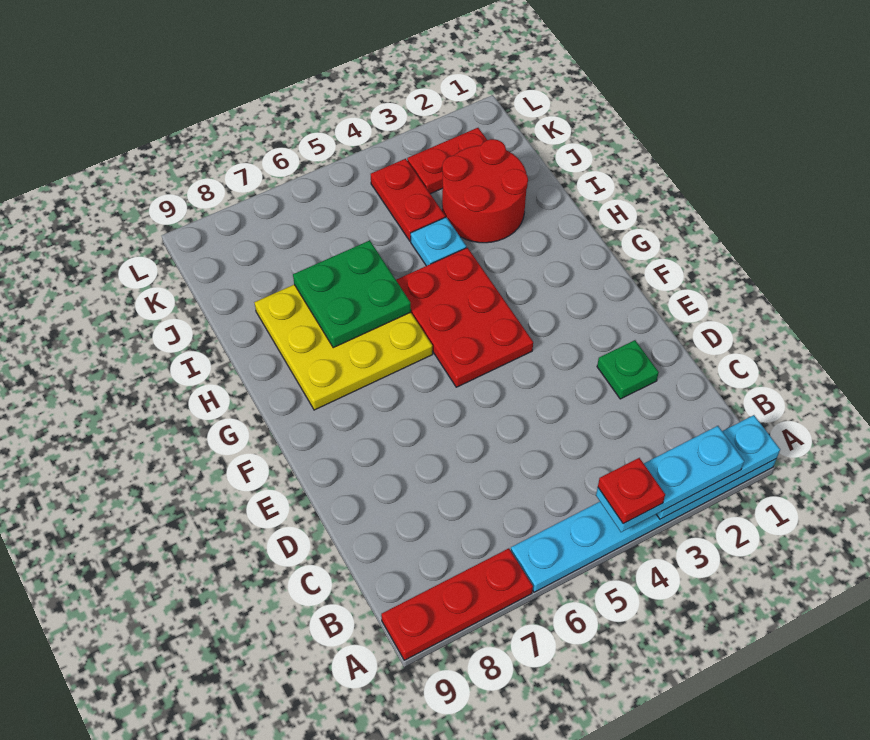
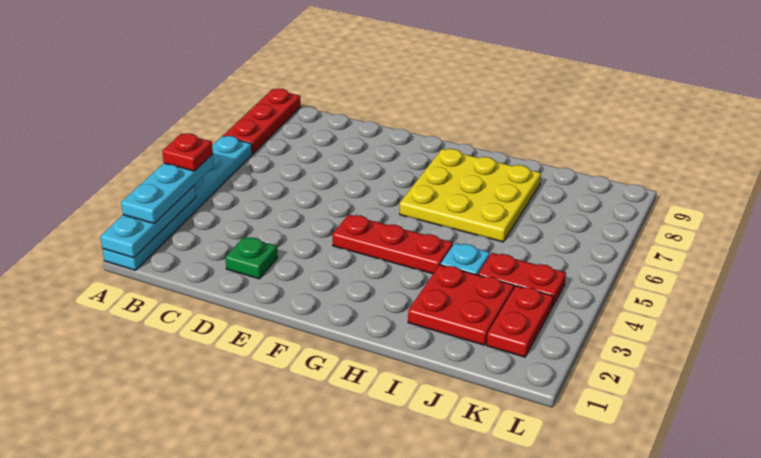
red plate F4:H5 level 1 -> red plate F4:H4 level 1
green plate H6:I7 level 2 -> none
red round brick I2:J3 level 1 -> red plate I2:J3 level 1

